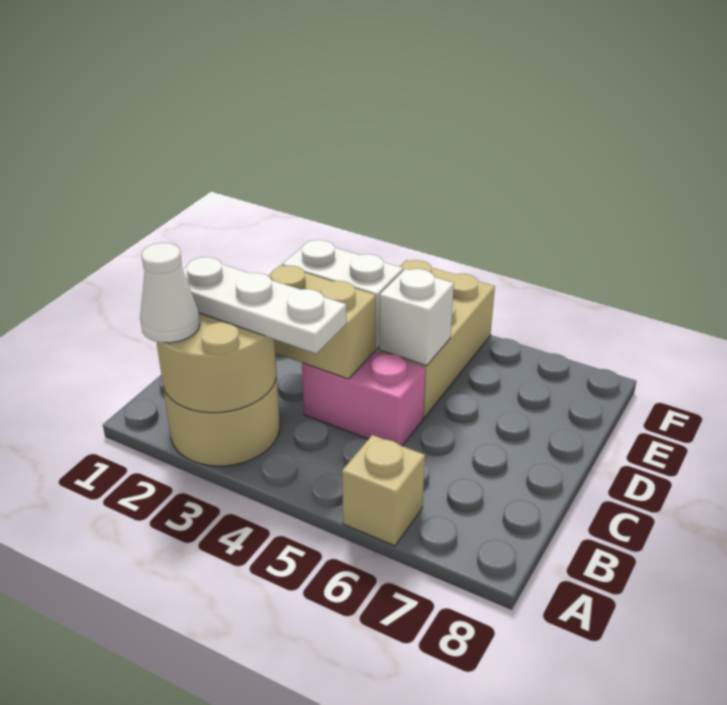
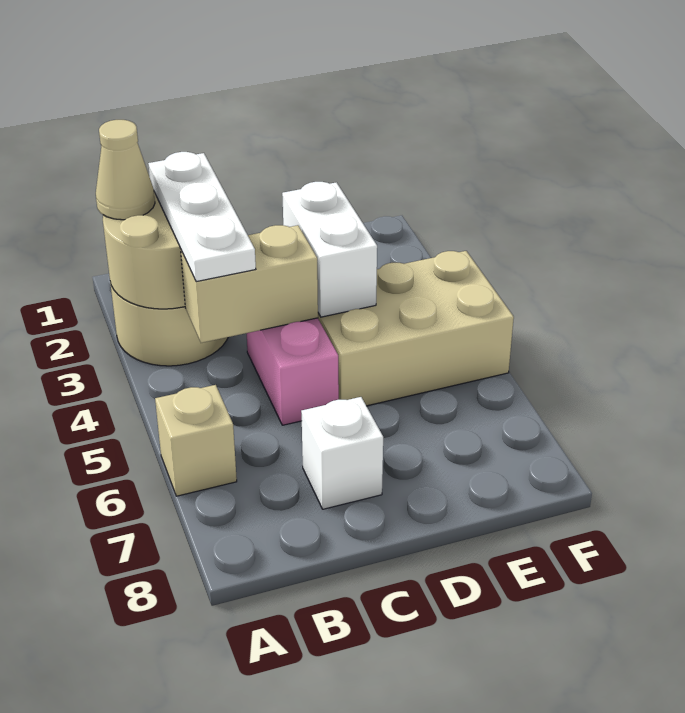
white cone A2 level 3 -> tan cone A2 level 3
tan brick C3:C4 level 2 -> tan brick B4:C4 level 2
white brick D5 level 2 -> white brick C7 level 1

